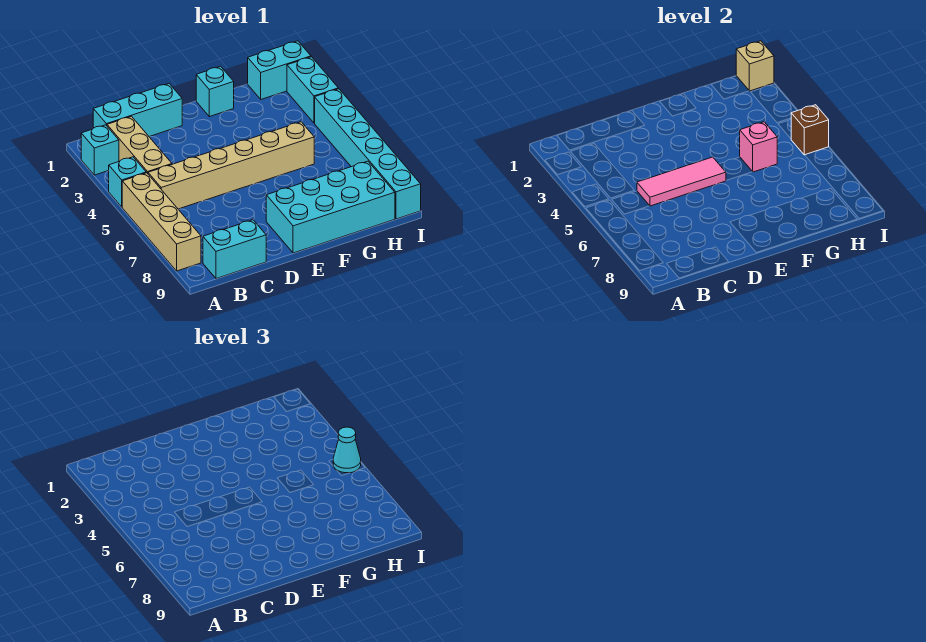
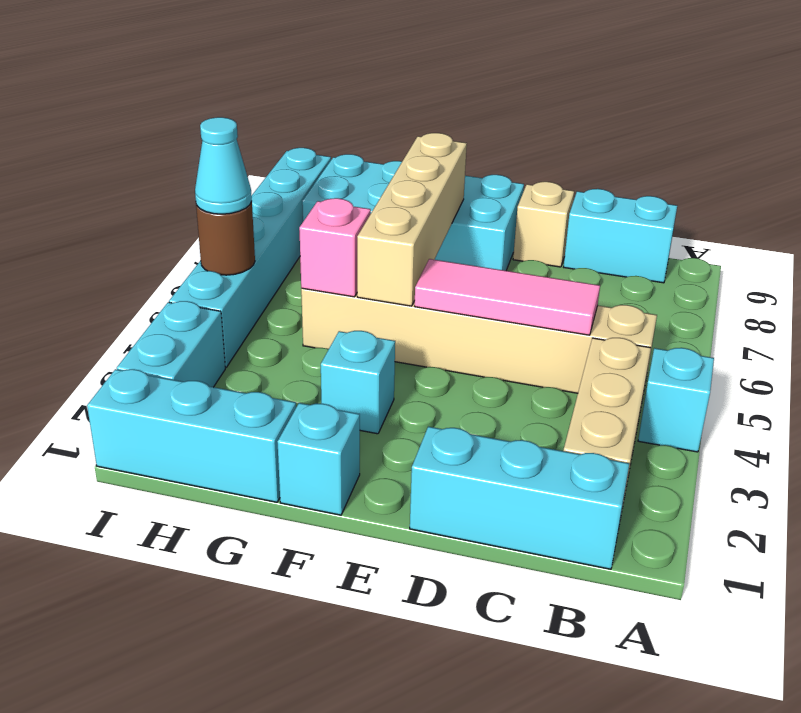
cyan brick A2 level 1 -> cyan brick F3 level 1
tan brick A5:A8 level 1 -> tan brick F5:F8 level 2
cyan brick H1:I1 level 1 -> cyan brick G1:I1 level 1
tan brick I1 level 2 -> tan brick D9 level 1
brown brick I5 level 2 -> brown round brick I5 level 2

